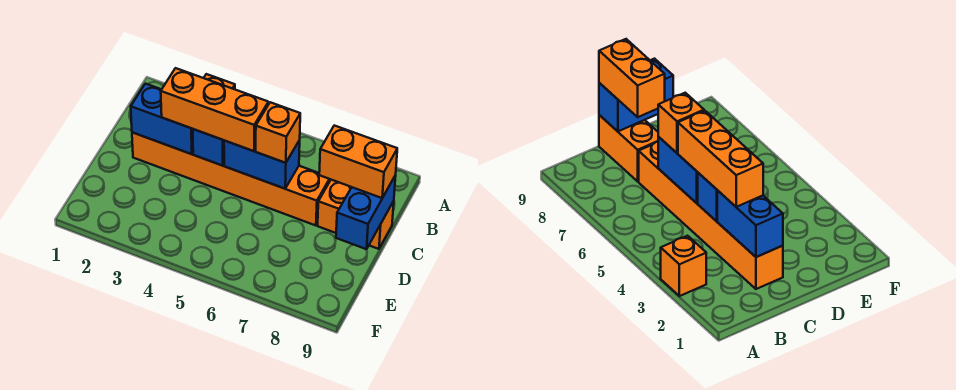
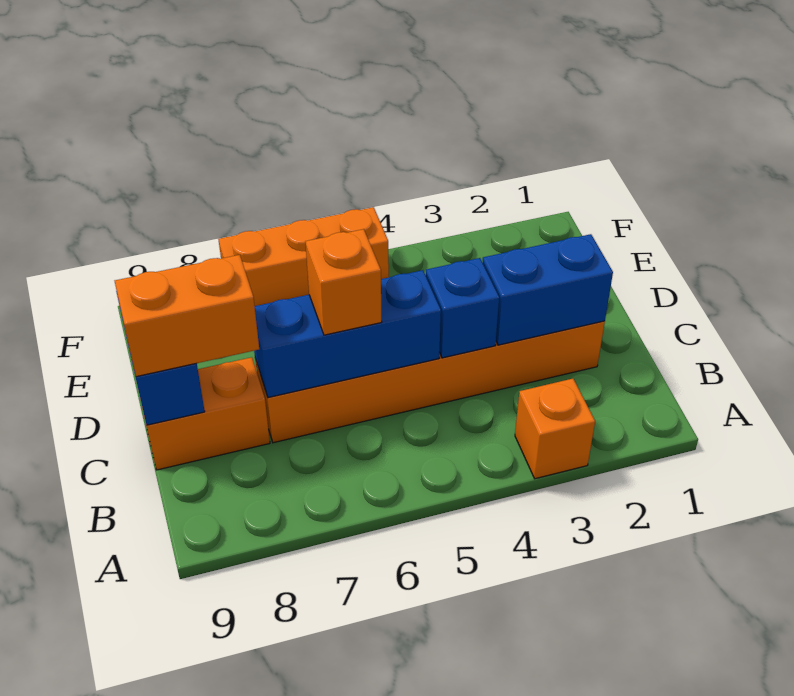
orange brick C3:C5 level 3 -> orange brick F5:F7 level 1
blue brick C5:C6 level 2 -> blue brick C5:C7 level 2

